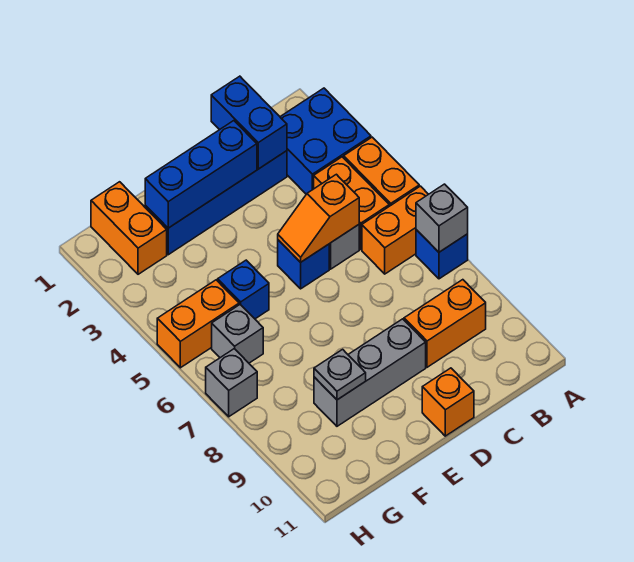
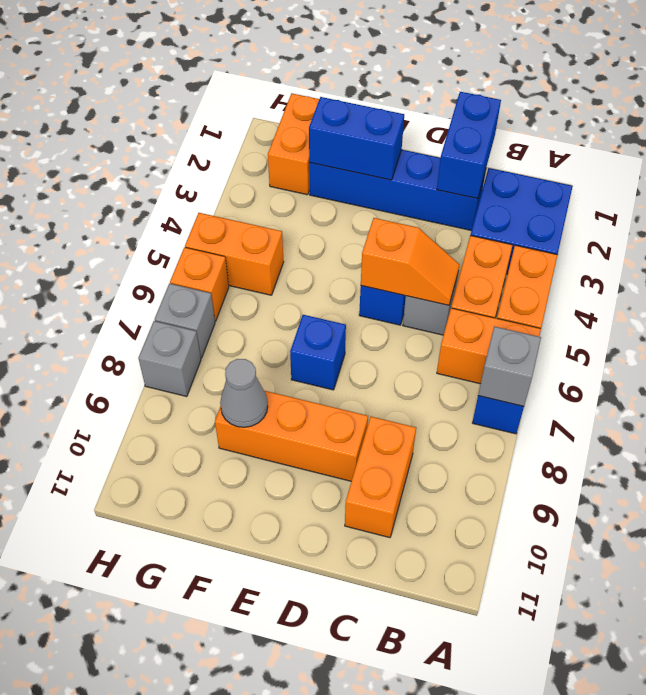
orange brick B9:C9 level 1 -> orange brick C9:C10 level 1
orange slope C5:D5 level 2 top C -> orange slope C5:D5 level 2 top D
blue brick D2:F2 level 2 -> blue brick E2:F2 level 2
grey brick D9:F9 level 1 -> orange brick D9:F9 level 1
orange brick D11 level 1 -> orange brick H6 level 1
blue brick F5 level 1 -> blue brick E7 level 1
grey plate F9 level 2 -> grey cone F9 level 2
grey brick G6 level 1 -> grey brick H8 level 1

